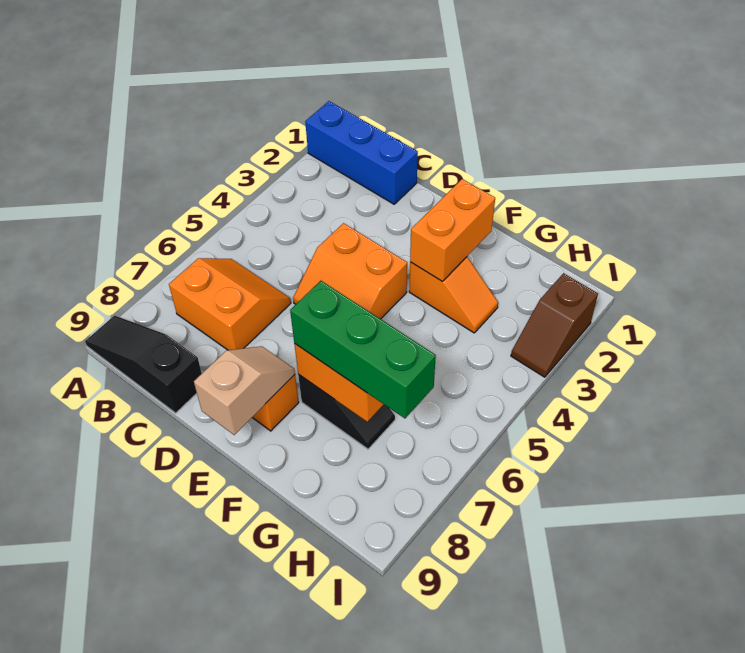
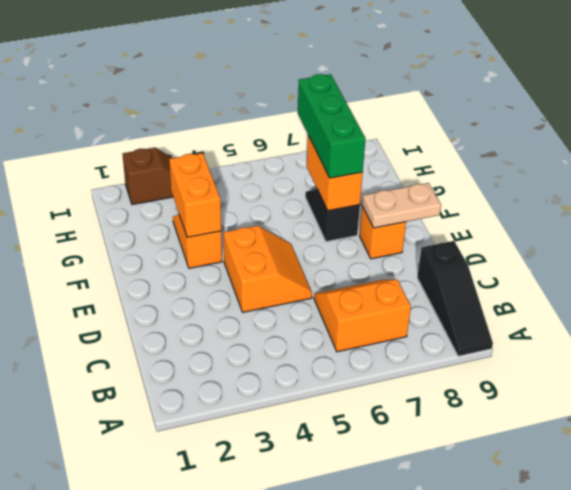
blue brick A1:C1 level 1 -> none
orange slope B6:C7 level 1 top 7 -> orange slope B6:C7 level 1 top B
tan slope E8:E9 level 2 top 9 -> tan plate E8:E9 level 2
orange brick F2:F3 level 2 -> orange brick F3:G3 level 2

